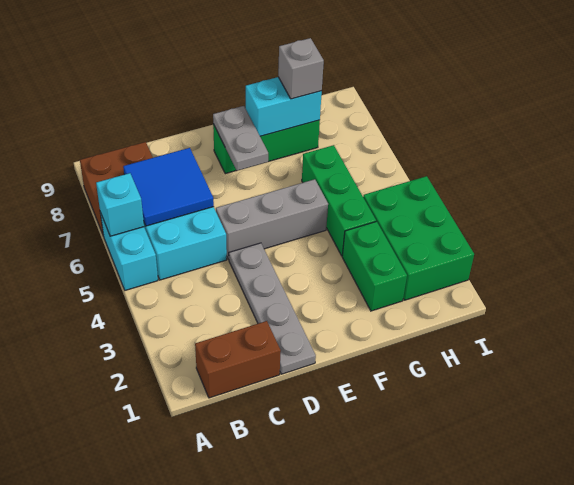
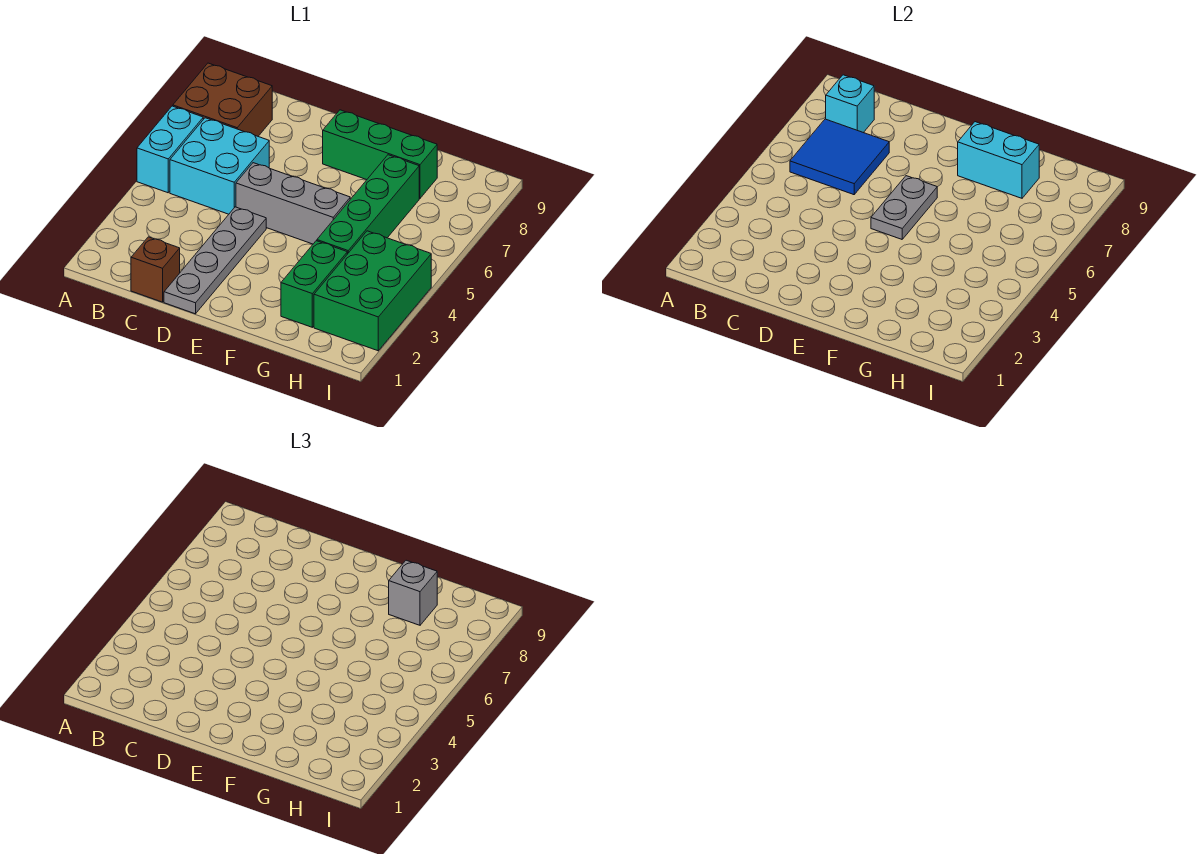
cyan brick A6 level 2 -> cyan brick B8 level 2
brown brick B1:C1 level 1 -> brown brick C1 level 1
grey plate E7:E8 level 2 -> grey plate E5:E6 level 2
green brick G4:G6 level 1 -> green brick G4:G7 level 1

